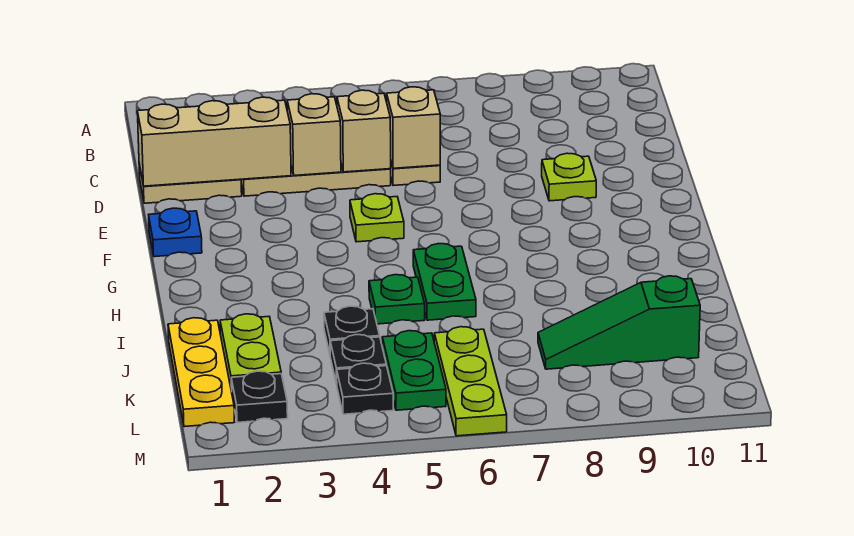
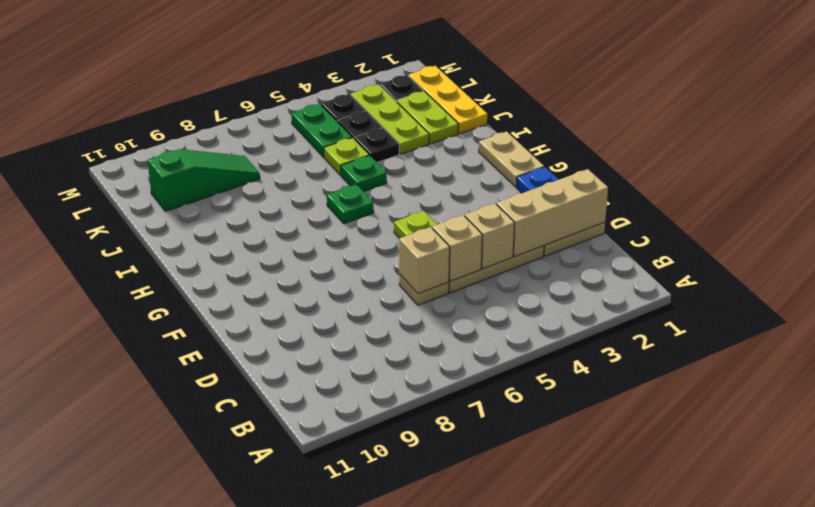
lime plate E9 level 1 -> lime plate J5 level 1
none -> tan plate G1:H1 level 1
green plate H6:I6 level 1 -> green plate H6 level 1
lime plate K6:M6 level 1 -> lime plate J3:L3 level 1

